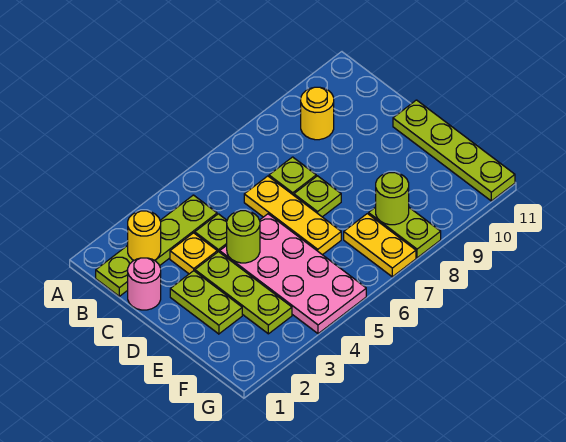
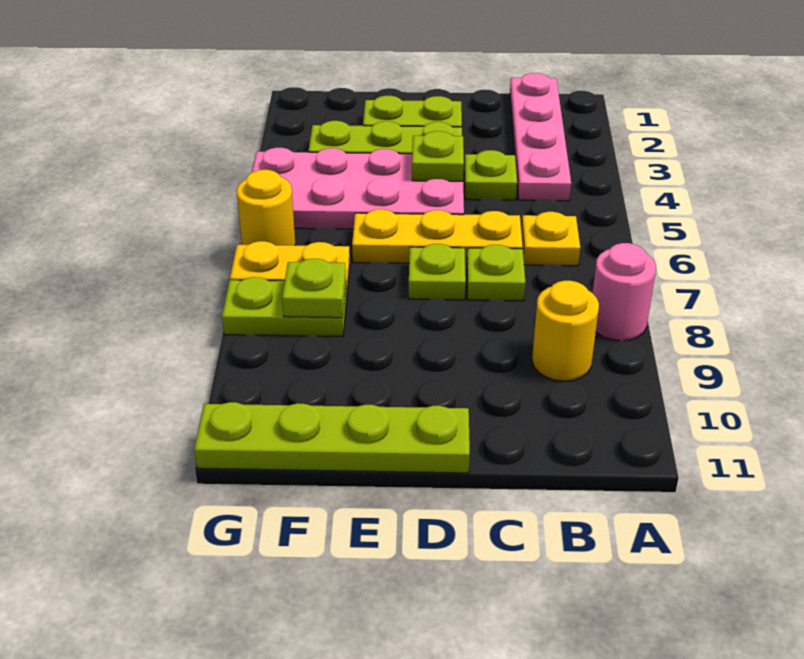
lime plate B1:B4 level 1 -> pink plate B1:B4 level 1
yellow round brick B2 level 2 -> yellow round brick G6 level 1
pink round brick C1 level 1 -> pink round brick A8 level 1
yellow plate C3 level 1 -> yellow plate B6 level 1
lime round brick D4 level 2 -> lime plate D4 level 2
lime round brick F8 level 2 -> lime plate F8 level 2

